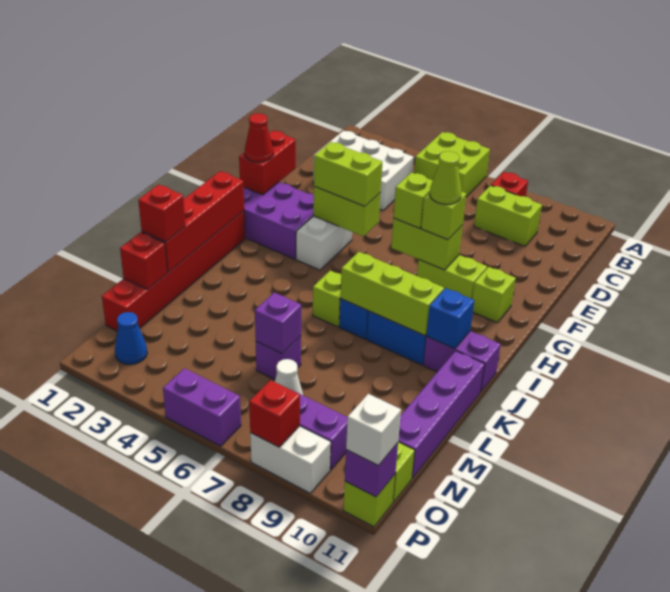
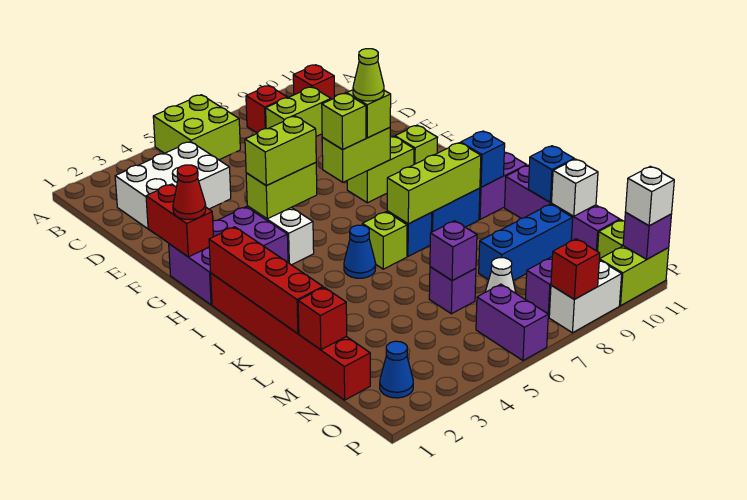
none -> blue cone J5 level 1
red brick L1 level 3 -> red brick B10 level 1
none -> blue brick L11 level 2
none -> blue brick M8:M10 level 1
none -> white brick M11 level 2
purple brick P5:P6 level 1 -> purple brick O6:P6 level 1
lime brick P11 level 1 -> lime brick P10:P11 level 1

